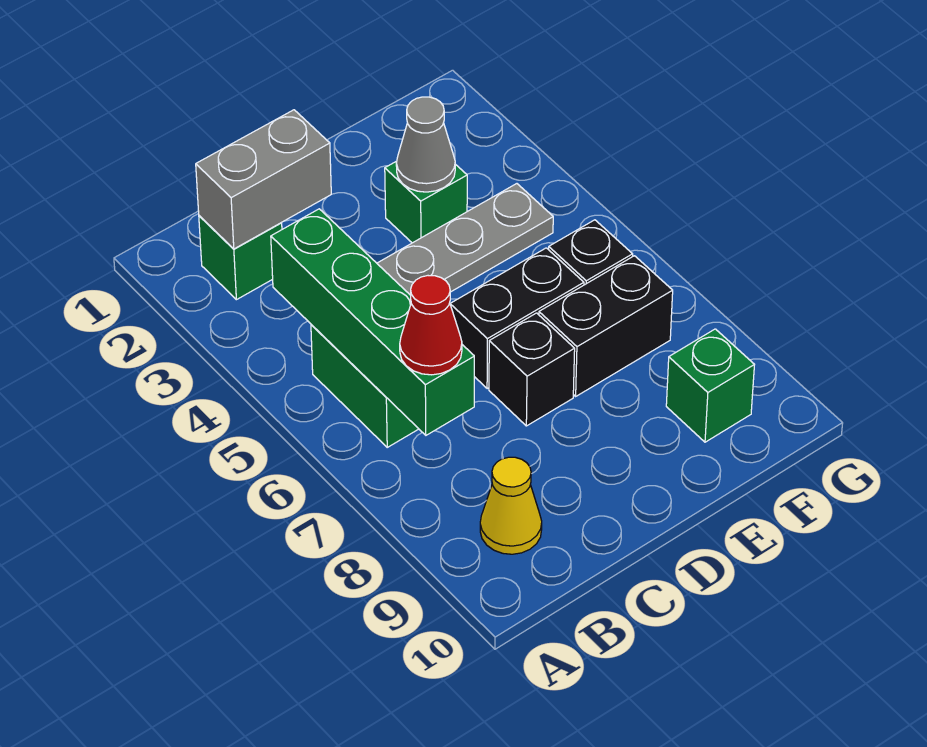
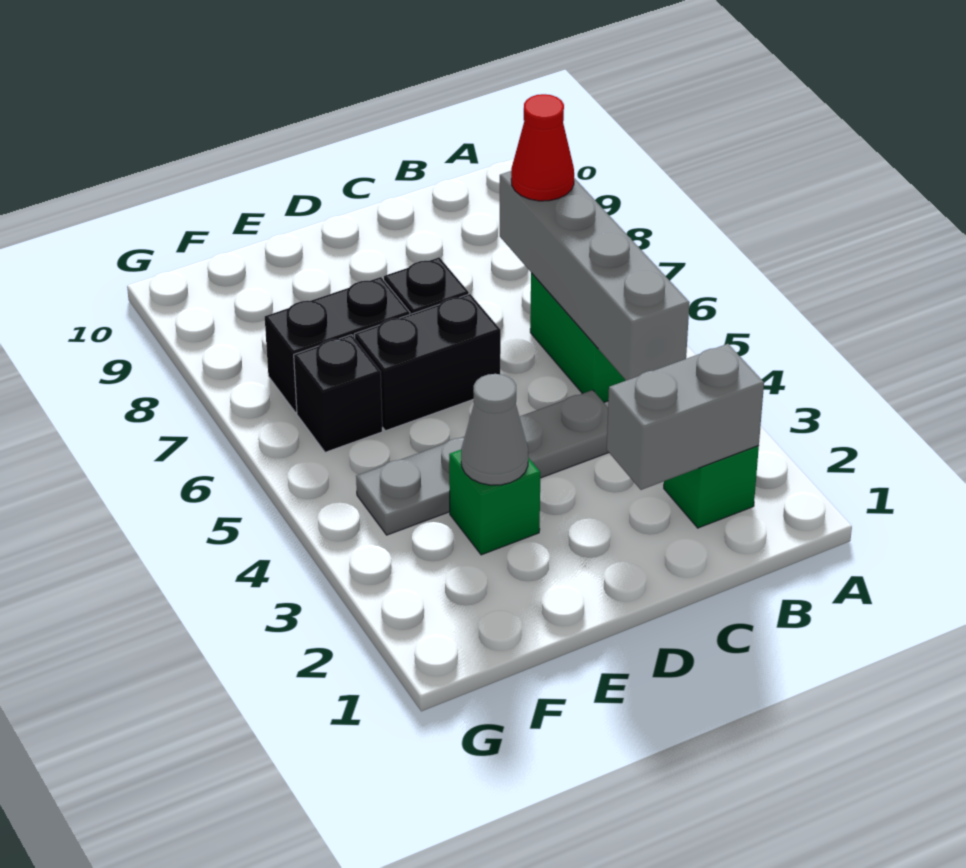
green brick B4:B7 level 2 -> grey brick B4:B7 level 2
yellow cone B9 level 1 -> none
green brick F9 level 1 -> none

